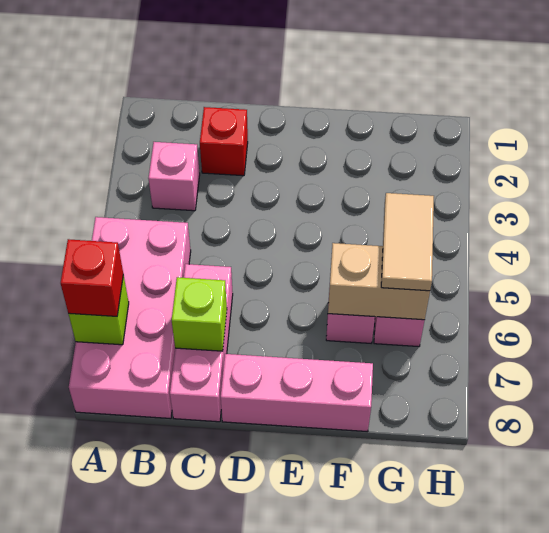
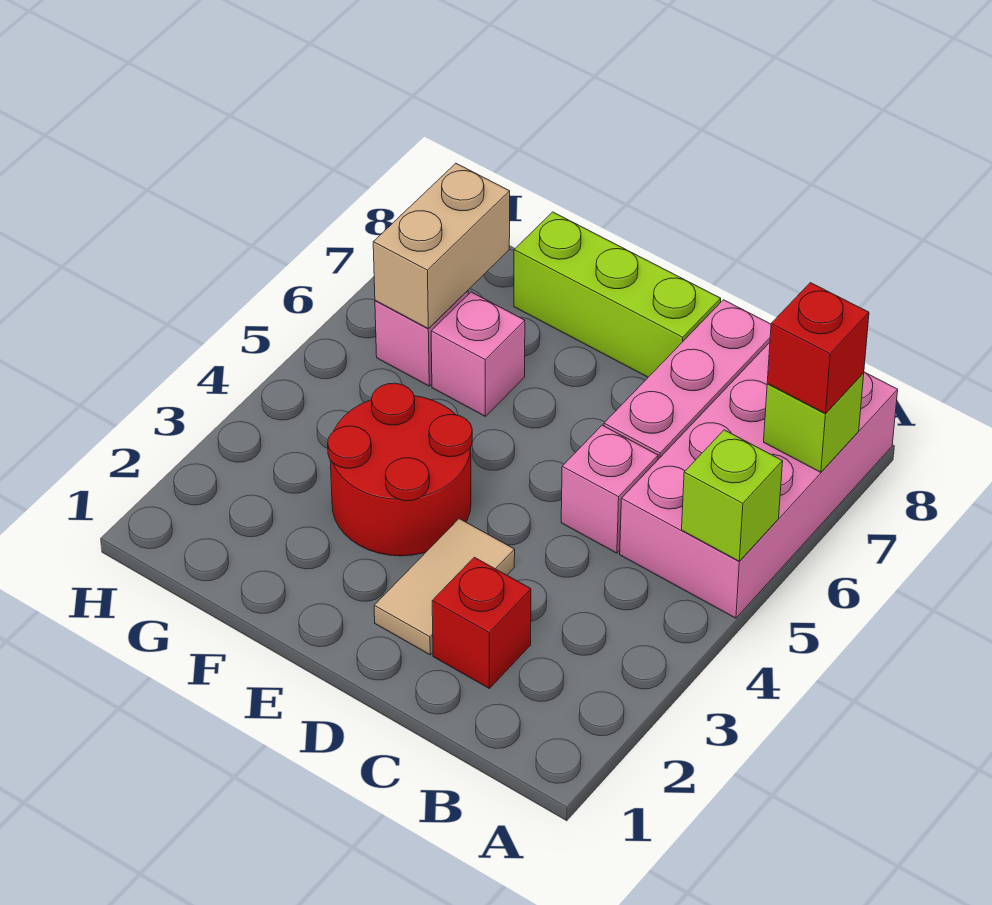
pink brick B3 level 1 -> pink brick C5 level 1
lime brick C7 level 2 -> lime brick A5 level 2
pink brick D8:F8 level 1 -> lime brick D8:F8 level 1
none -> red round brick E3:F4 level 1
tan brick F6:G6 level 2 -> tan brick G6:G7 level 2
tan tile G5:G6 level 3 -> tan tile D2:D3 level 1

